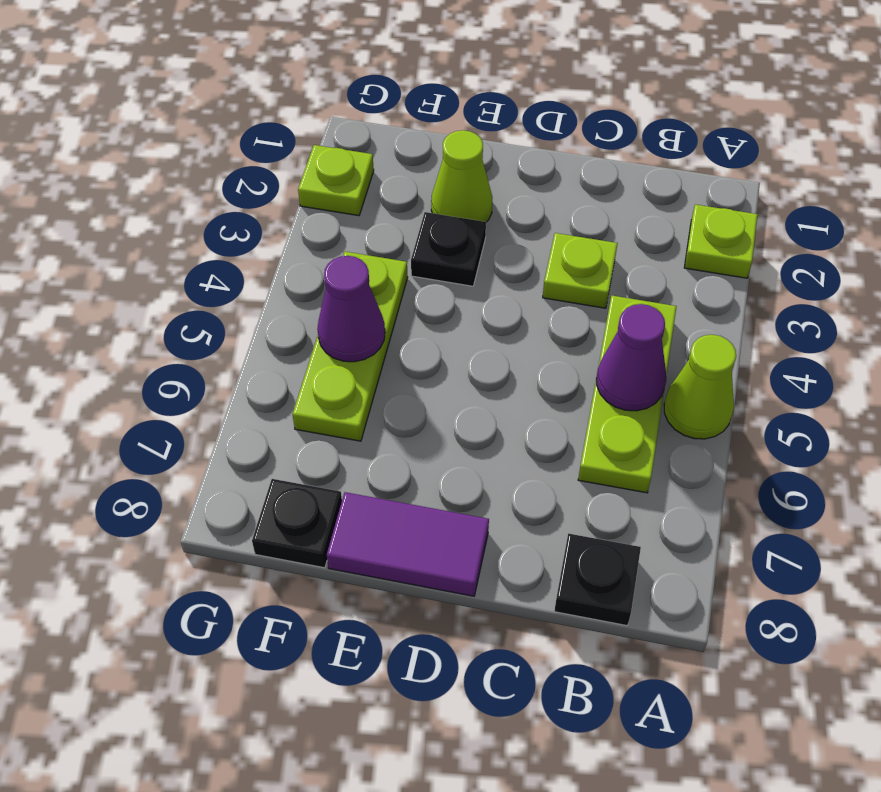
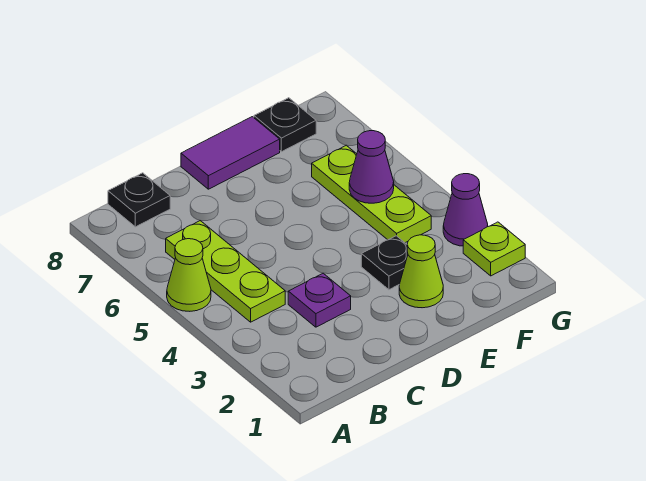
lime plate A2 level 1 -> none
purple cone B5 level 2 -> purple cone G3 level 1
lime plate C3 level 1 -> purple plate C3 level 1

